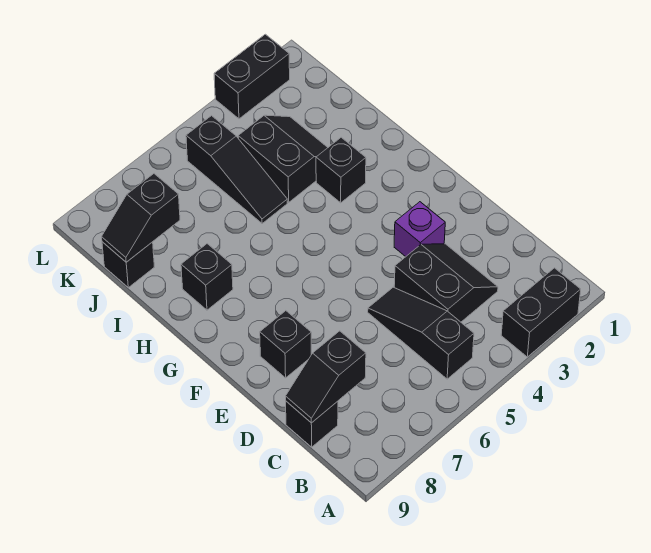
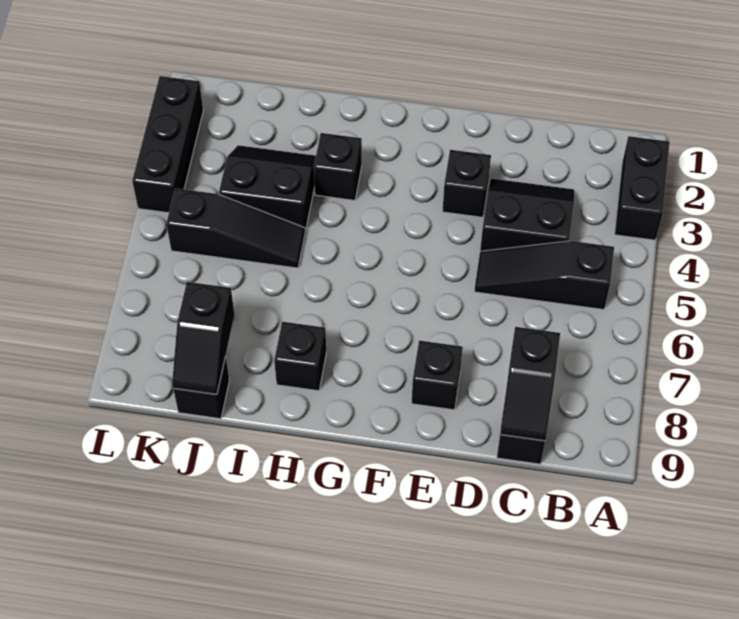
purple brick E3 level 1 -> black brick E3 level 1
black brick L2:L3 level 1 -> black brick L2:L4 level 1

